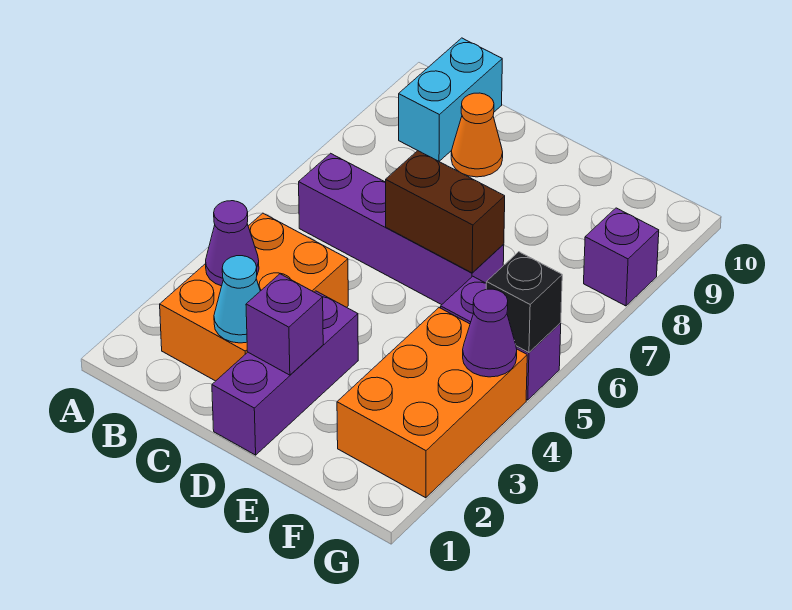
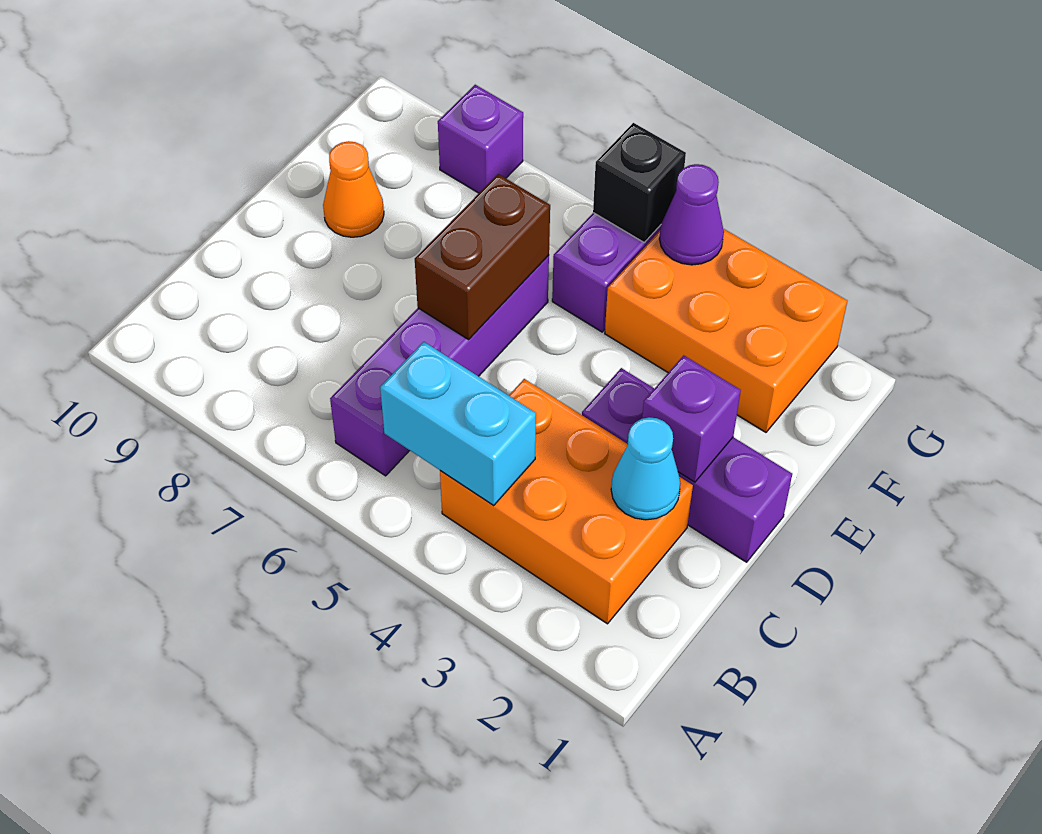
purple cone B3 level 2 -> none
cyan brick B9:B10 level 1 -> cyan brick B4:B5 level 2
orange cone C9 level 1 -> orange cone E9 level 1

